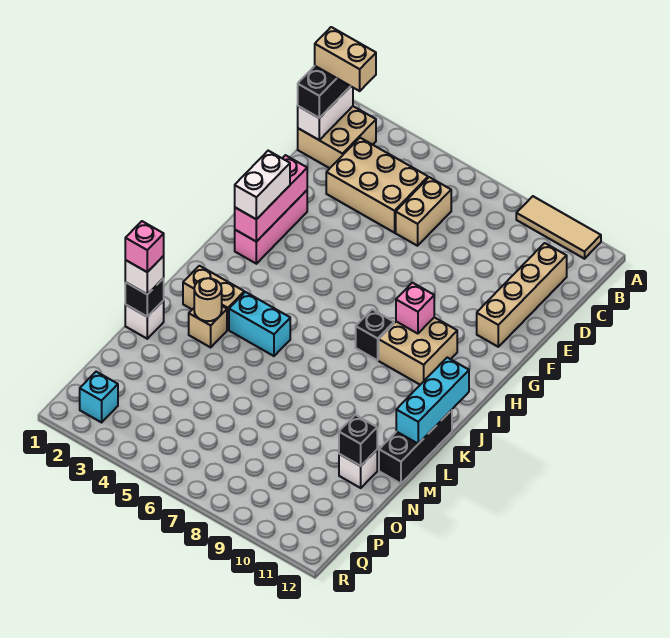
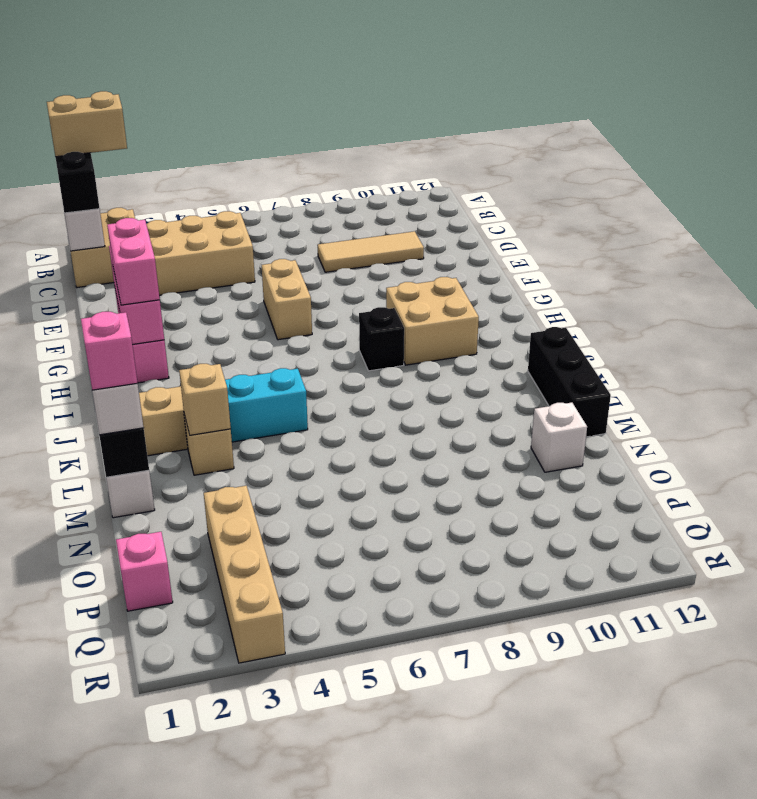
tan tile A9:A11 level 1 -> tan tile D8:D10 level 1
tan brick C6:D6 level 1 -> tan brick F6:G6 level 1
tan brick C11:F11 level 1 -> tan brick O3:R3 level 1
white brick G2:H2 level 3 -> pink brick G2:H2 level 3
pink brick H9 level 2 -> pink brick P1 level 1
cyan brick J12:L12 level 2 -> none
tan round brick L3 level 2 -> tan brick L3 level 2
black brick N11 level 2 -> none
cyan brick Q2 level 1 -> none

